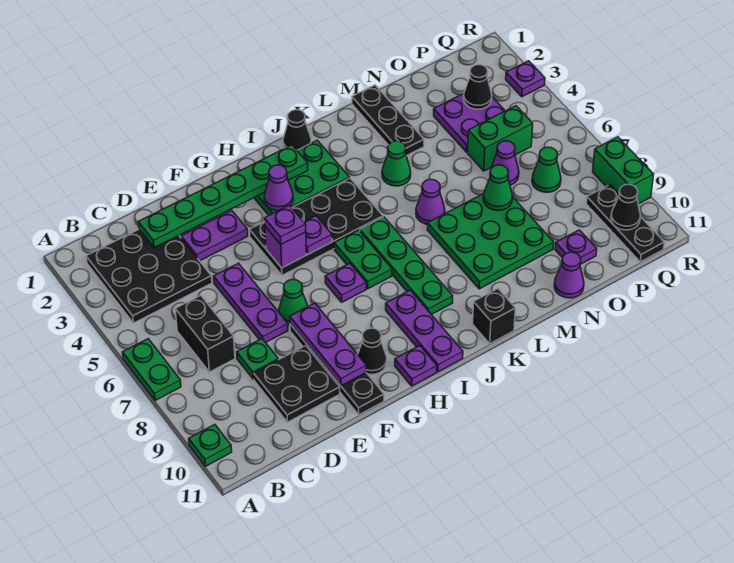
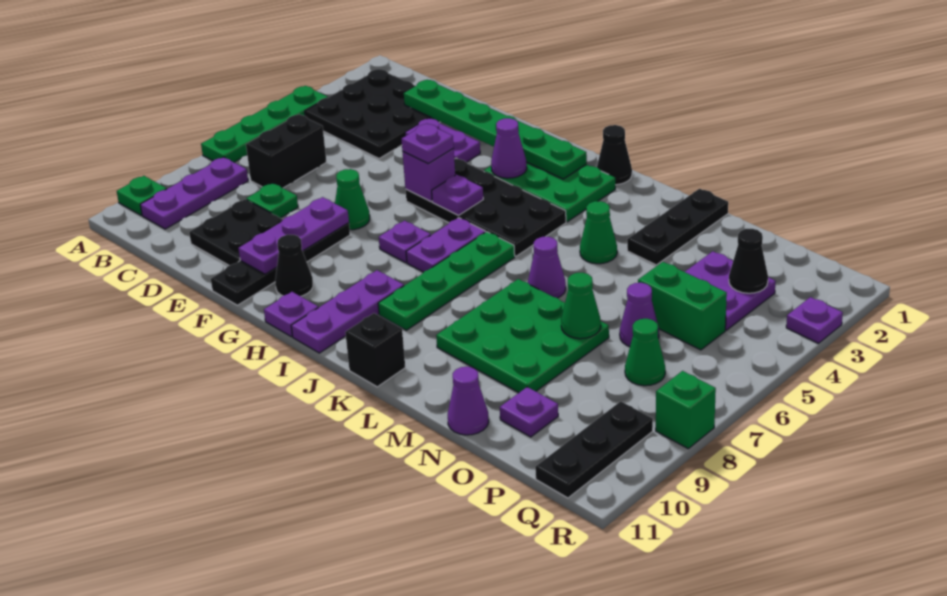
green plate A6:A7 level 1 -> green plate A4:A7 level 1
purple plate E5:E7 level 1 -> purple plate B8:B10 level 1
green plate I6:I7 level 1 -> purple plate I6:I7 level 1
black cone Q10 level 2 -> none
green brick R8:R9 level 1 -> green brick R8 level 1

